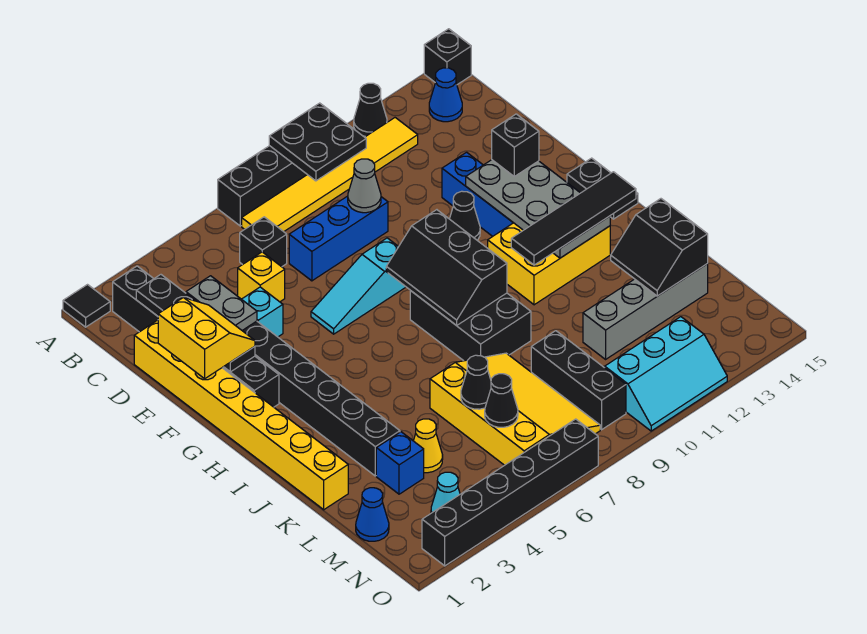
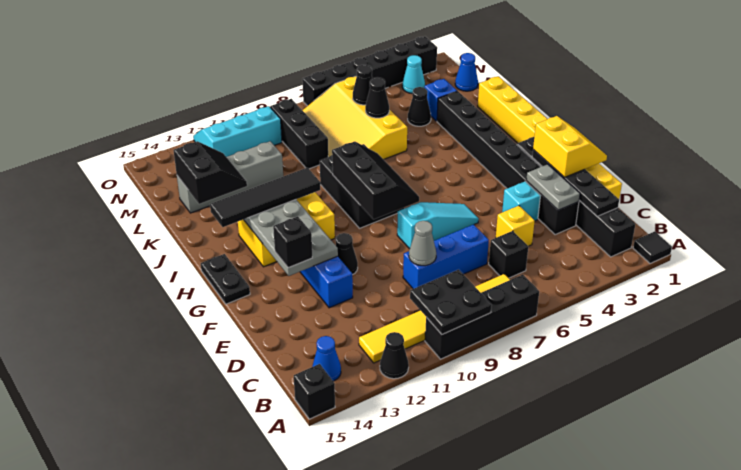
yellow slope E1:F2 level 3 top 1 -> yellow slope E1:F2 level 3 top 2
yellow cone L4 level 1 -> black cone L4 level 1

